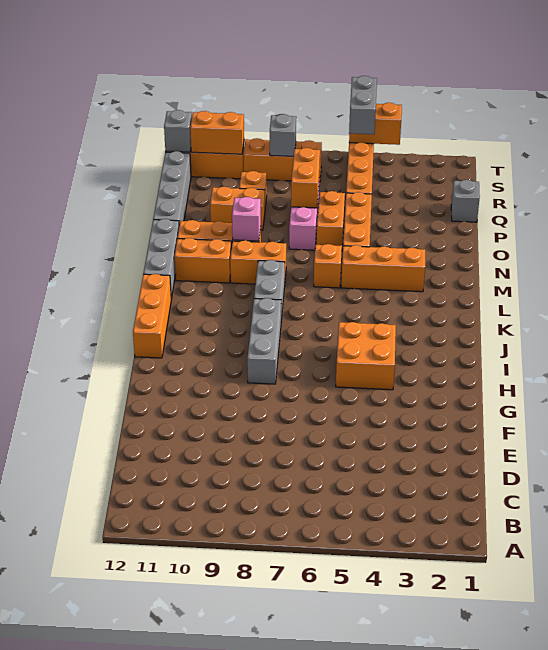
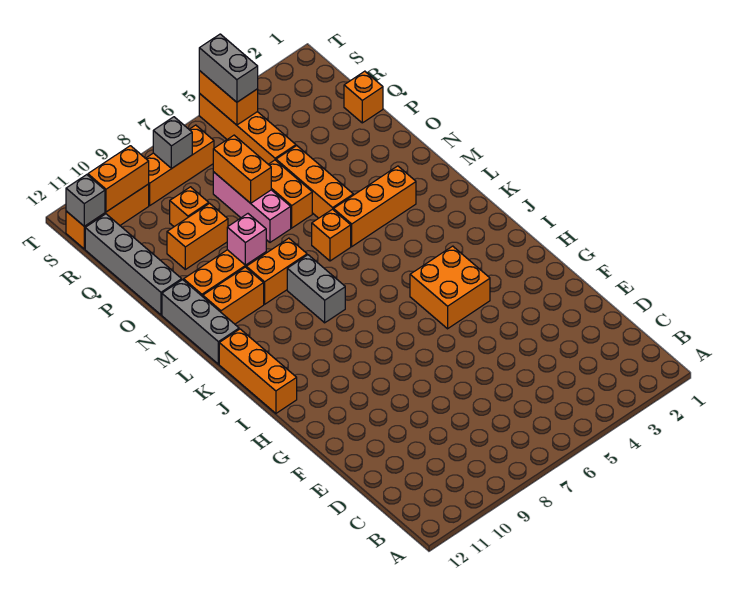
grey brick H8:J8 level 1 -> none
grey brick Q1 level 1 -> orange brick Q1 level 1
orange brick T4:T5 level 2 -> orange brick S5:T5 level 2

